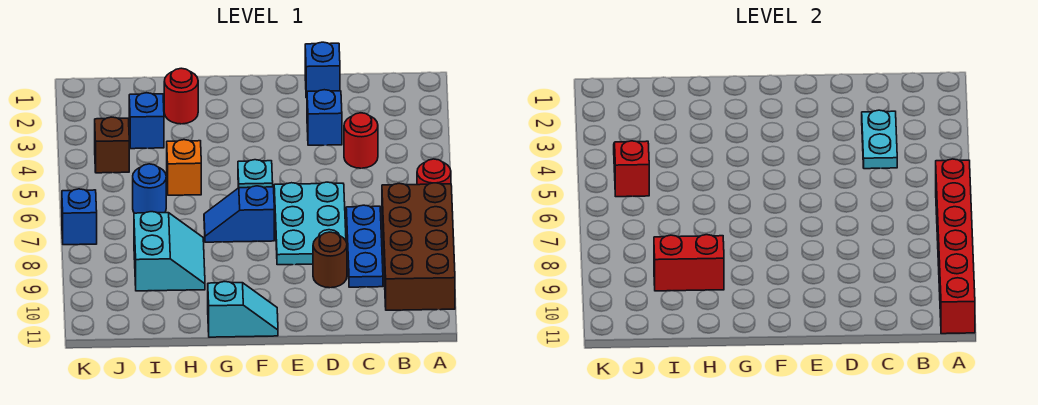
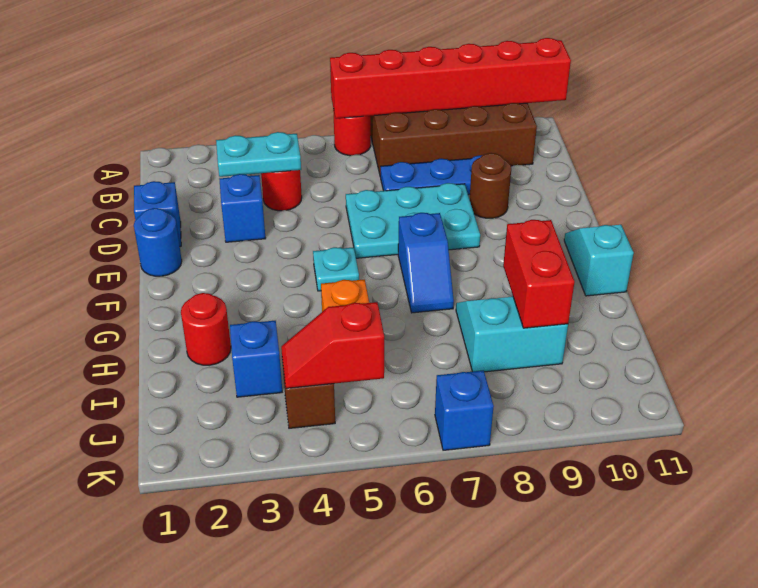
blue round brick I6 level 1 -> blue round brick E1 level 1

